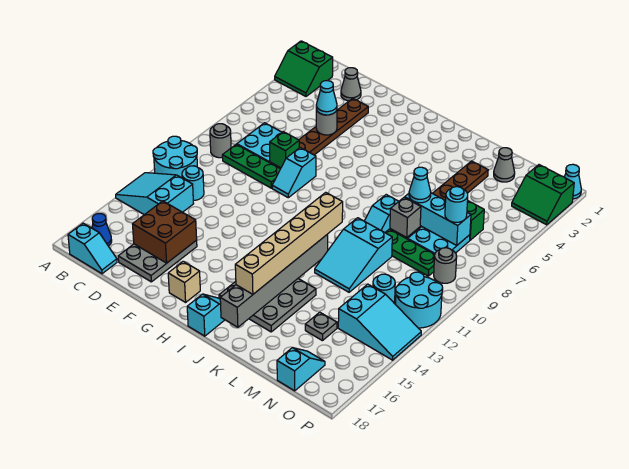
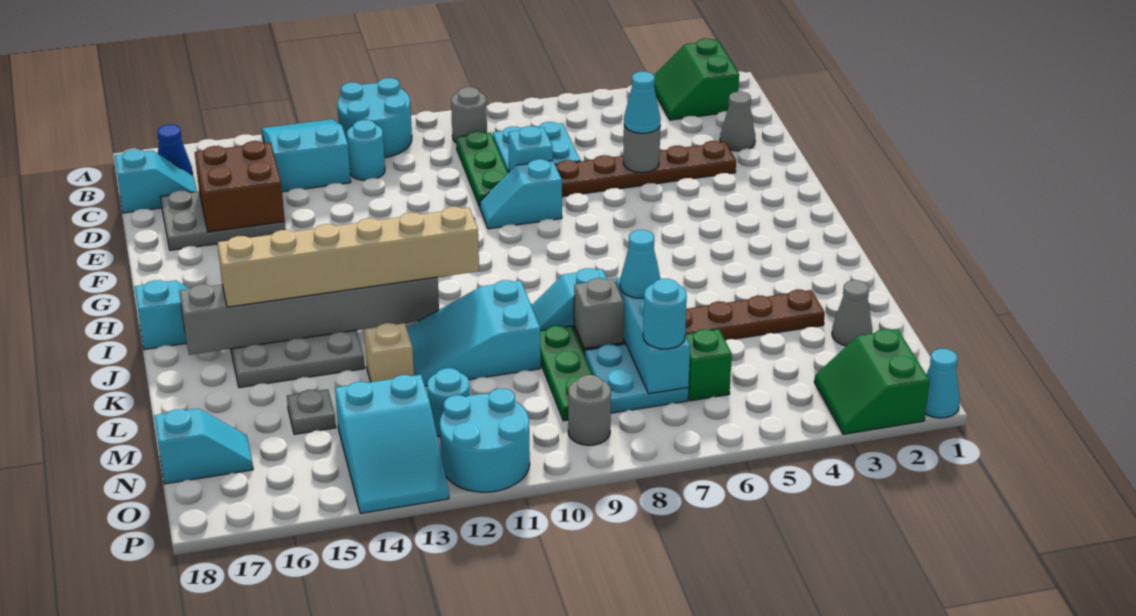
cyan slope B18:C18 level 1 top B -> cyan slope C17:C18 level 1 top 18
green brick E8 level 2 -> cyan brick E8 level 2
tan brick G17 level 1 -> tan brick L13 level 1

